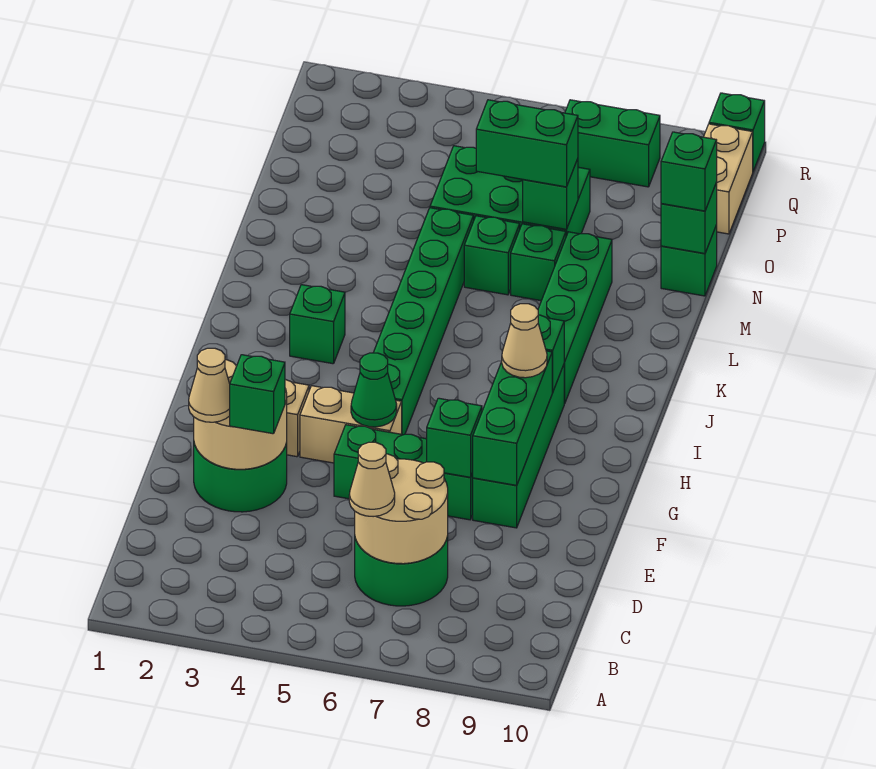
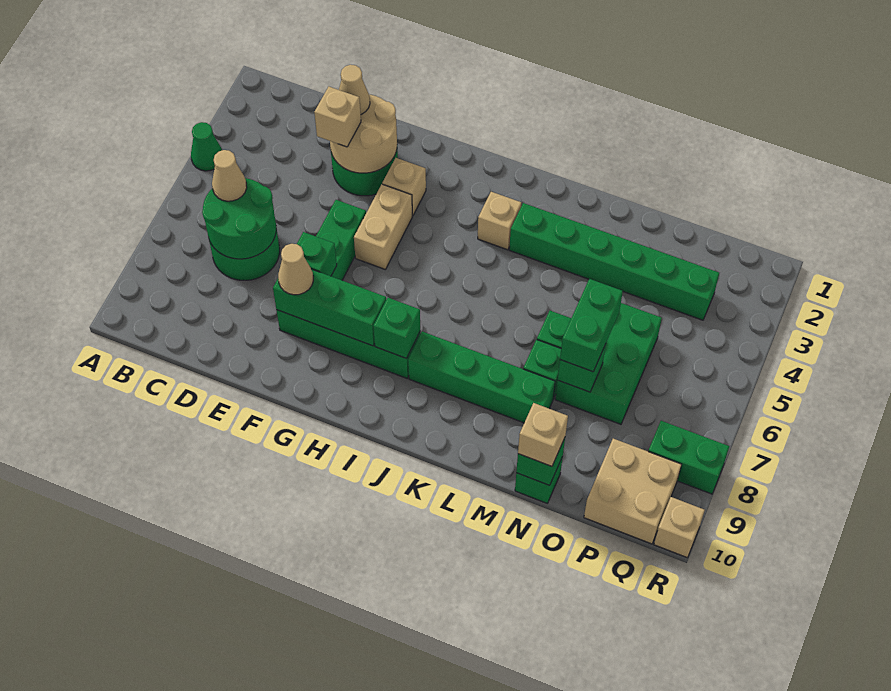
tan round brick C6:D7 level 2 -> green round brick C6:D7 level 2
green brick E3 level 3 -> tan brick E3 level 3
green cone G5 level 2 -> green cone A4 level 1
green brick H5:M5 level 1 -> green brick K3:P3 level 1
tan cone H8 level 3 -> tan cone F8 level 3
green brick J3 level 1 -> tan brick J3 level 1
green brick N10 level 3 -> tan brick N10 level 3
tan brick P10:Q10 level 1 -> tan brick P9:Q10 level 1
green brick Q7:Q8 level 1 -> green brick Q8:R8 level 1
green brick R10 level 1 -> tan brick R10 level 1

